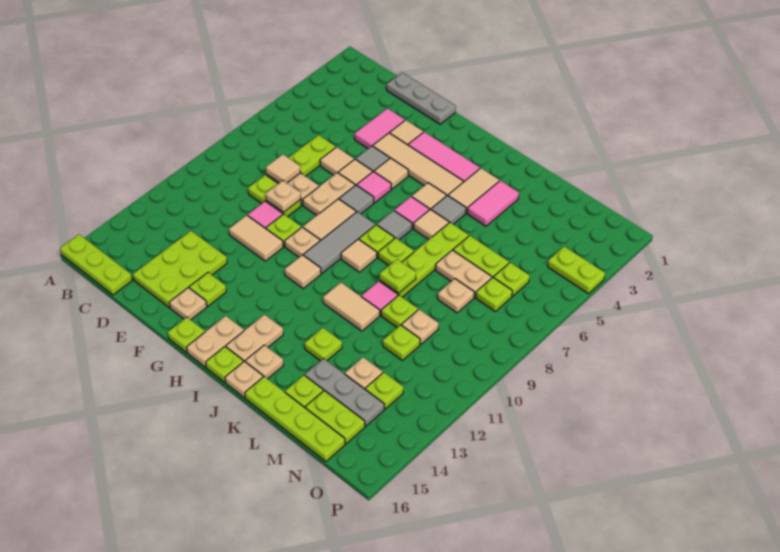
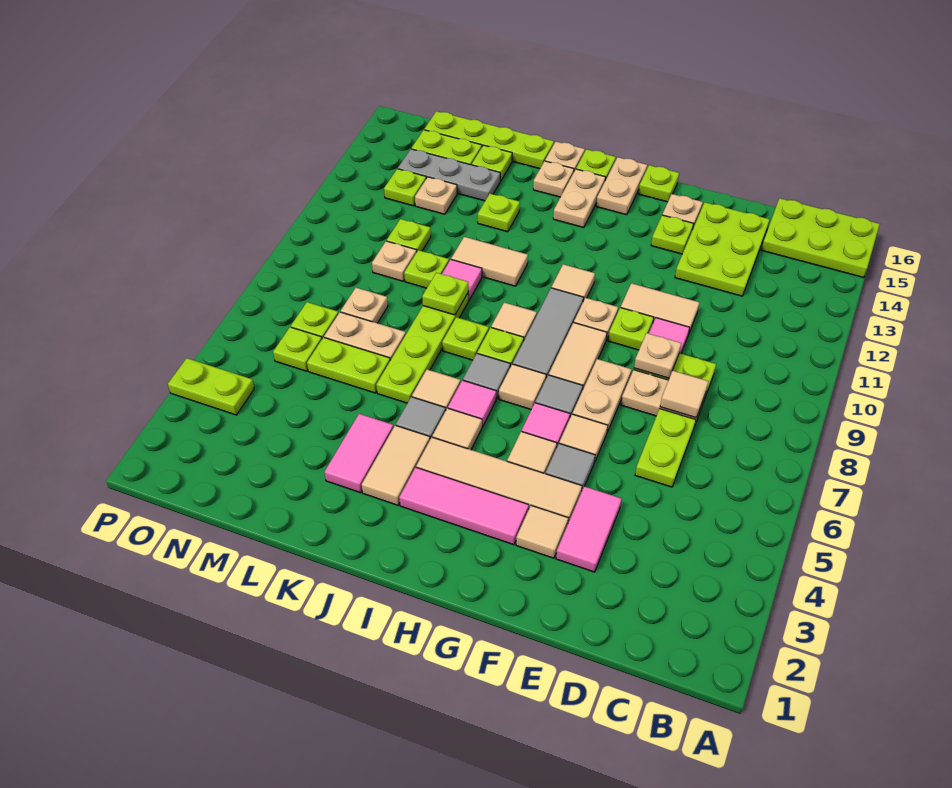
lime plate A16:C16 level 1 -> lime plate A15:C16 level 1
grey plate D1:F1 level 1 -> none
tan tile E6 level 1 -> tan tile H7 level 1

